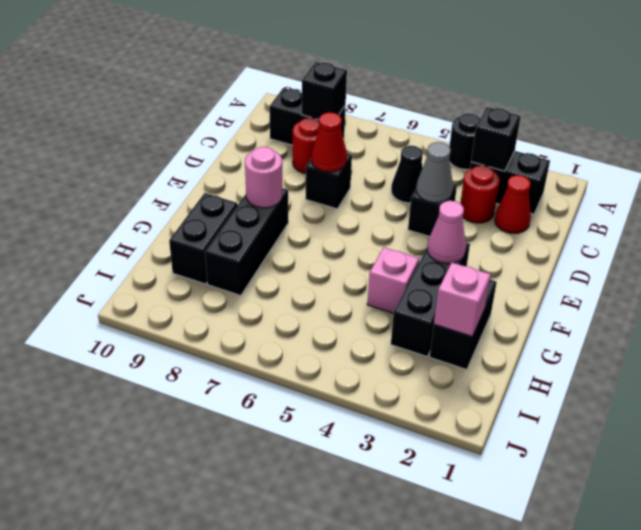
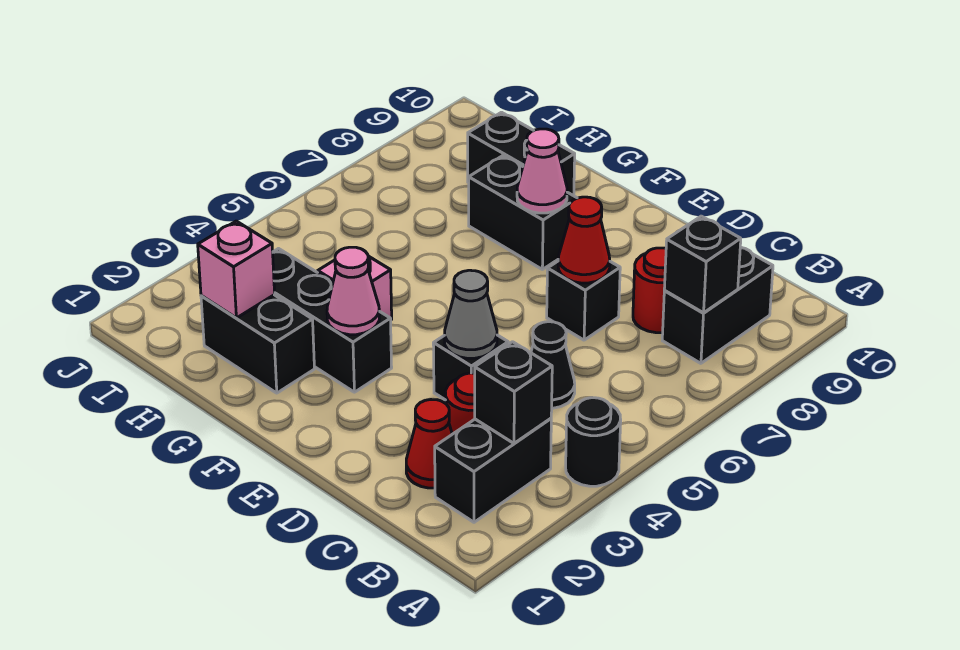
black brick F8:H8 level 1 -> black brick F8:G8 level 1
pink round brick F8 level 2 -> pink cone F8 level 2

